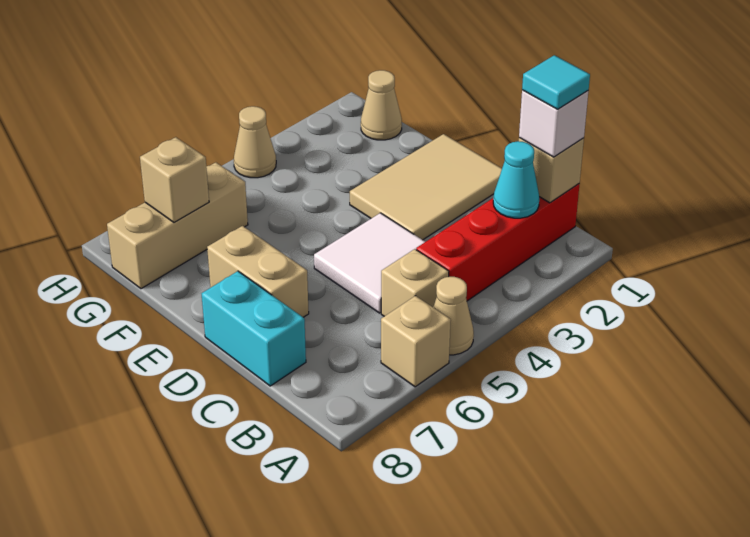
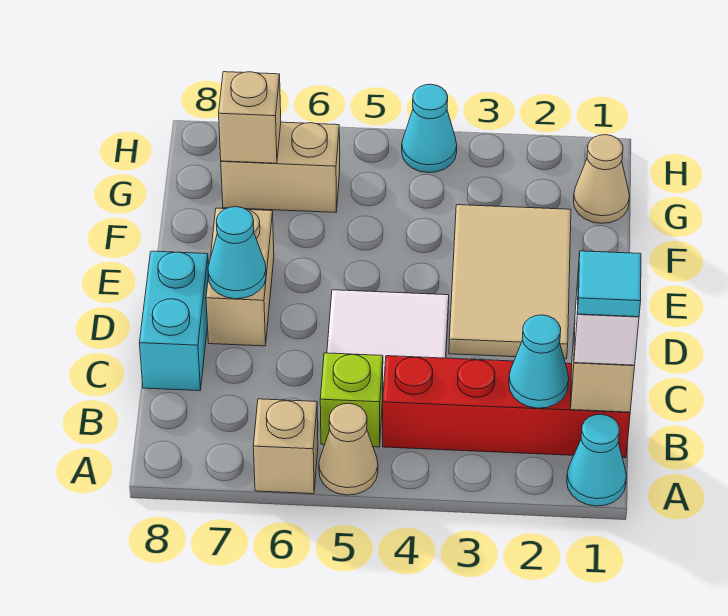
none -> cyan cone A1 level 1
tan brick B5 level 1 -> lime brick B5 level 1
tan tile D1:E3 level 1 -> tan tile D2:F3 level 1
none -> cyan cone D7 level 2
tan brick G6:G8 level 1 -> tan brick G6:G7 level 1
tan cone H4 level 1 -> cyan cone H4 level 1

